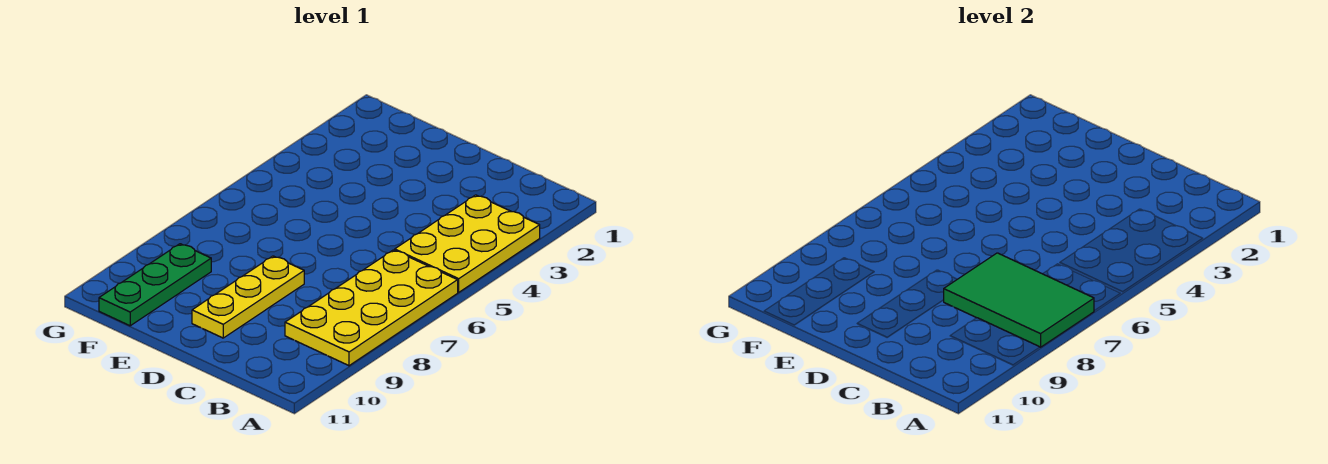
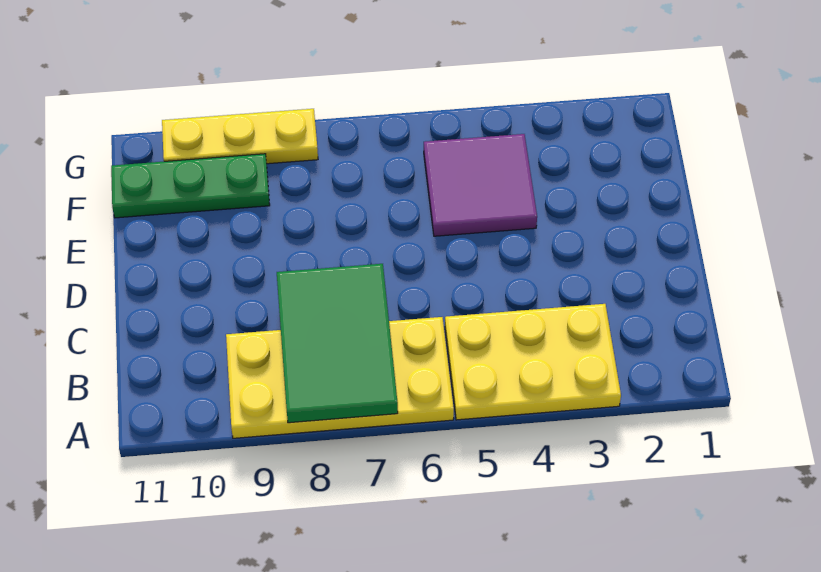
yellow plate D8:D10 level 1 -> yellow plate G8:G10 level 1
none -> purple tile E4:F5 level 1

